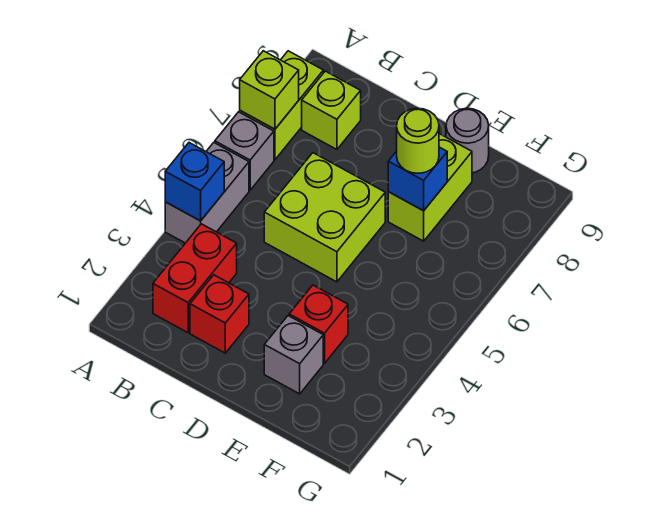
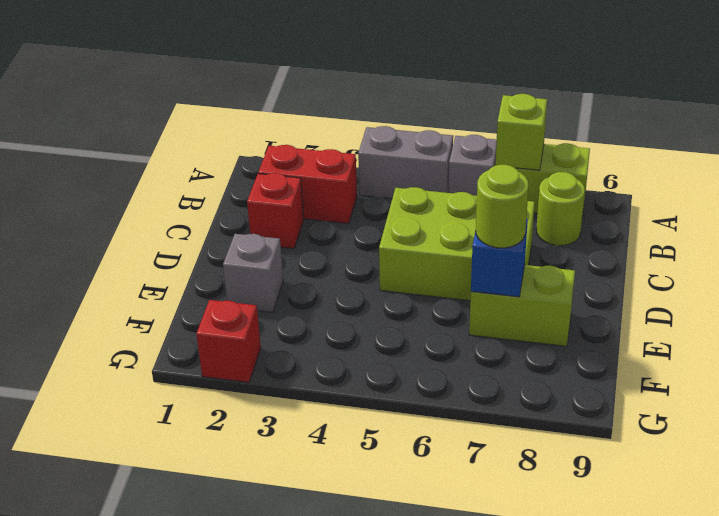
blue brick A4 level 2 -> none
lime brick B8 level 1 -> lime round brick B8 level 1
lime brick C5:D6 level 1 -> lime brick C5:D7 level 1
red brick E3 level 1 -> red brick G2 level 1
grey round brick E9 level 1 -> none

